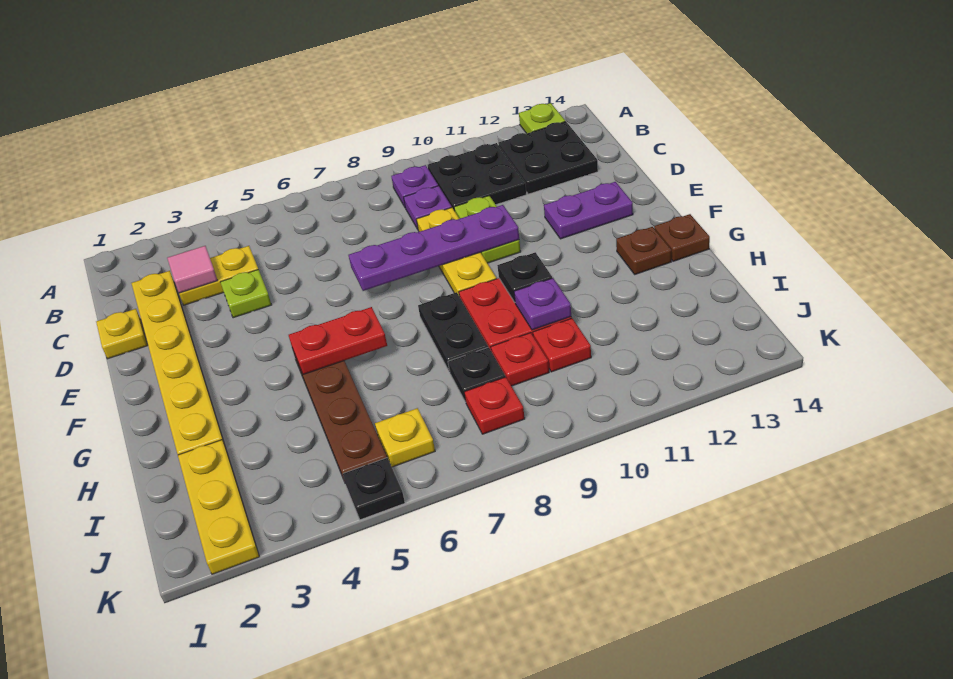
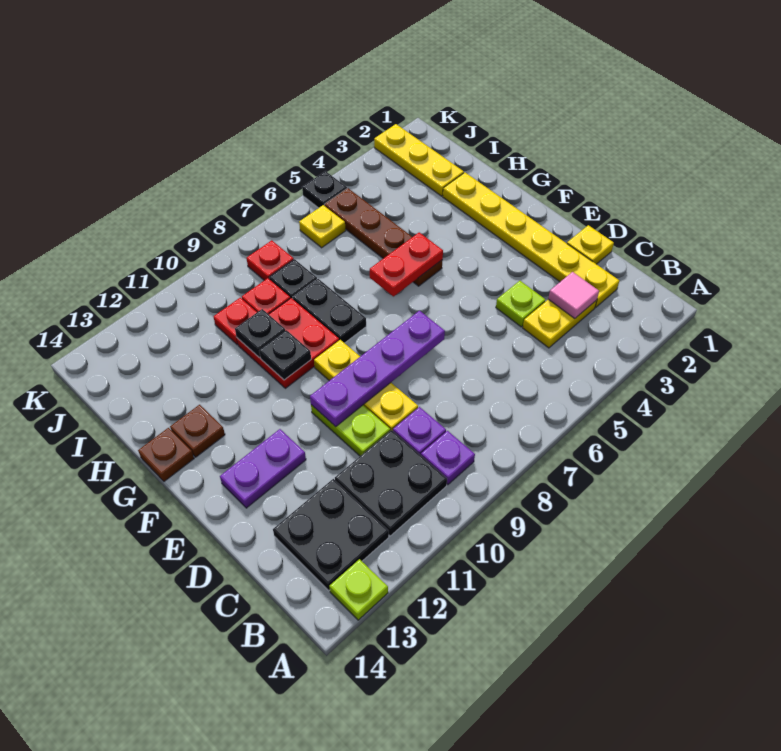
purple plate H10 level 2 -> black plate H10 level 2

